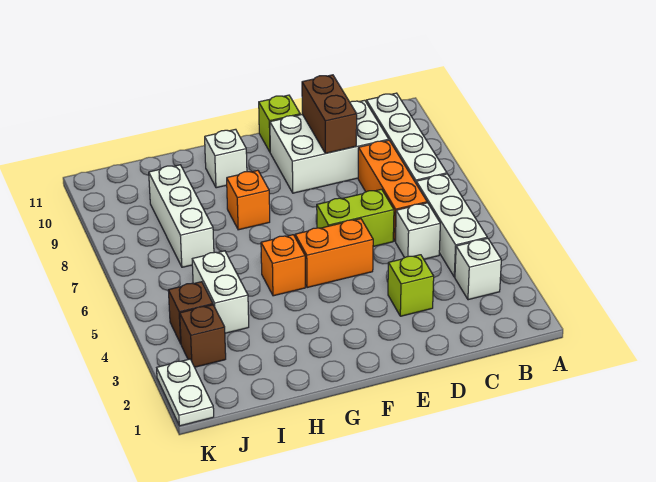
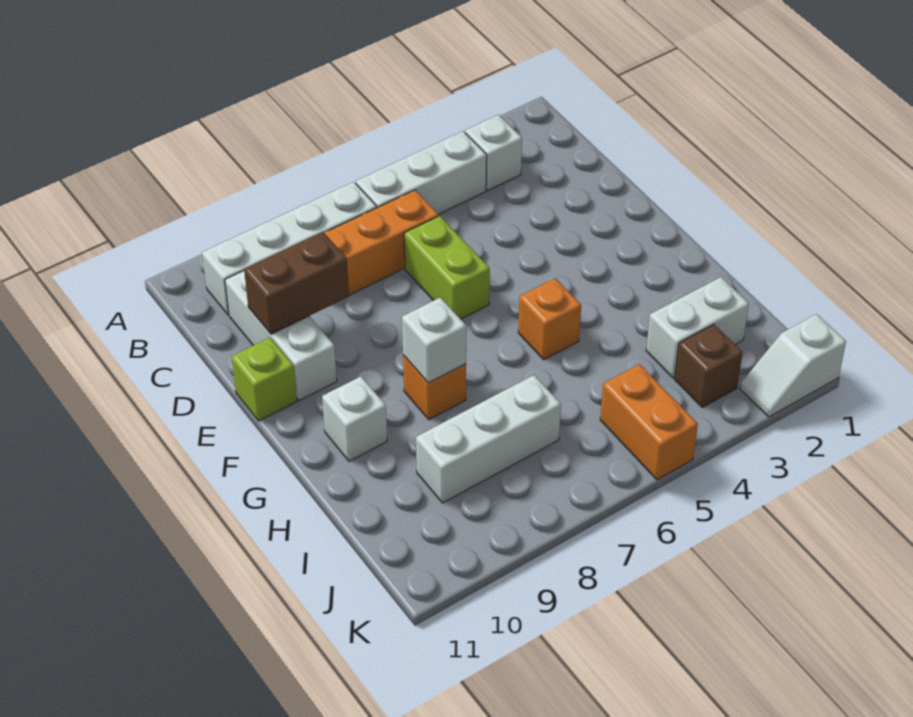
white brick C5 level 1 -> white brick G8 level 2
white brick C9:E10 level 1 -> white brick C10:E10 level 1
lime brick D3 level 1 -> none
orange brick E5:F5 level 1 -> orange brick J5:K5 level 1
white brick I4:I5 level 1 -> white brick I2:I3 level 1
brown brick J4 level 1 -> none
white plate K1:K2 level 1 -> white slope K1:K2 level 1 top 1

